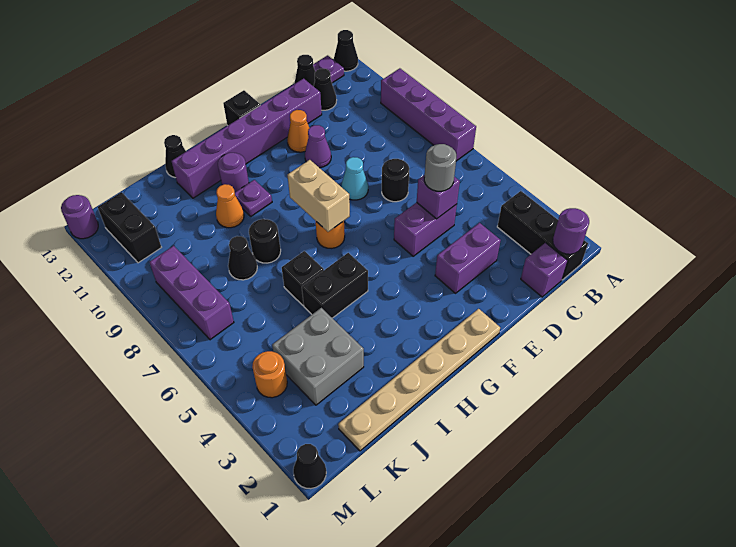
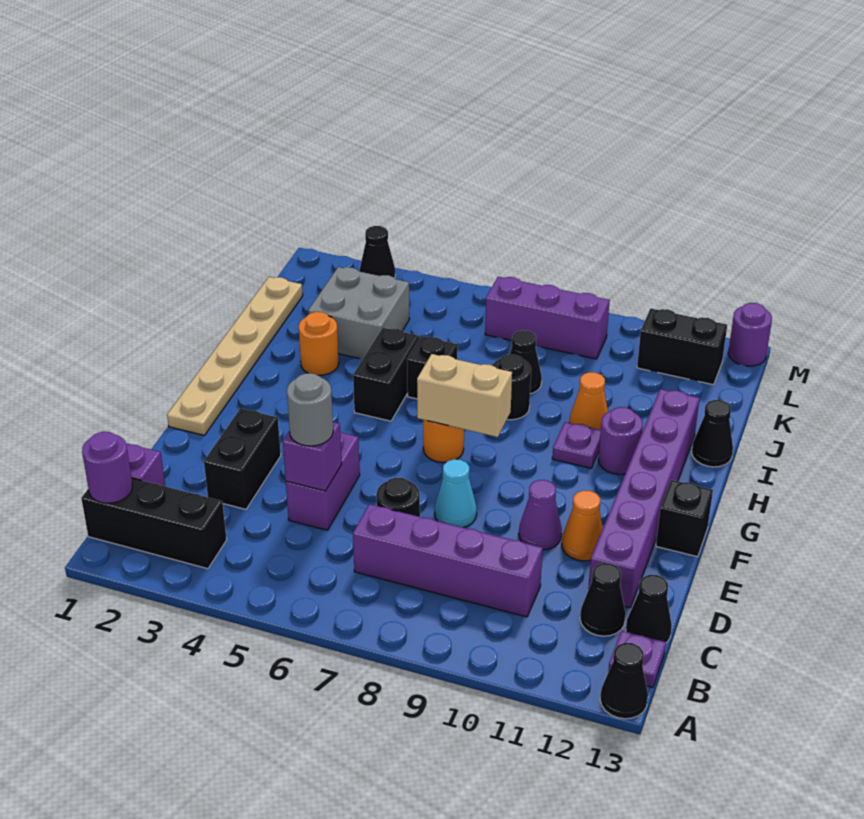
purple brick A7:A10 level 1 -> purple brick C7:C10 level 1
purple brick D3:E3 level 1 -> black brick D3:E3 level 1
orange round brick L4 level 1 -> orange round brick I3 level 1
black cone M1 level 1 -> black cone M3 level 1

